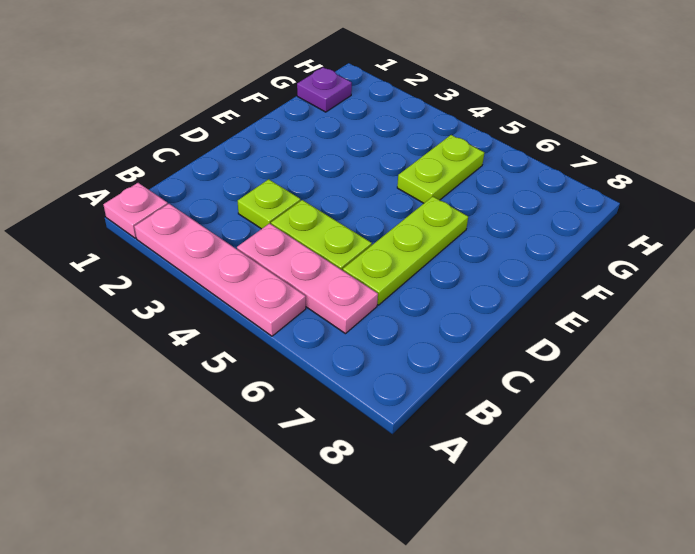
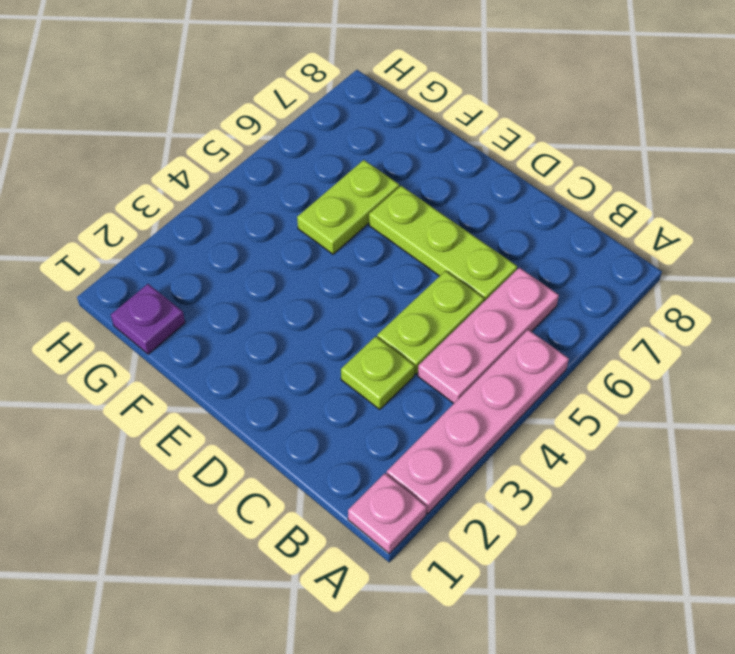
lime plate F5:G5 level 1 -> lime plate F5:F6 level 1

